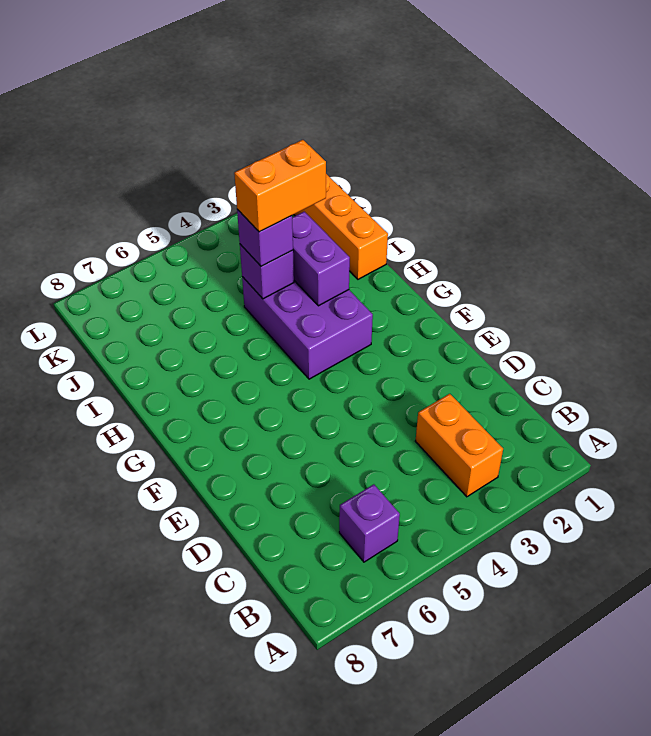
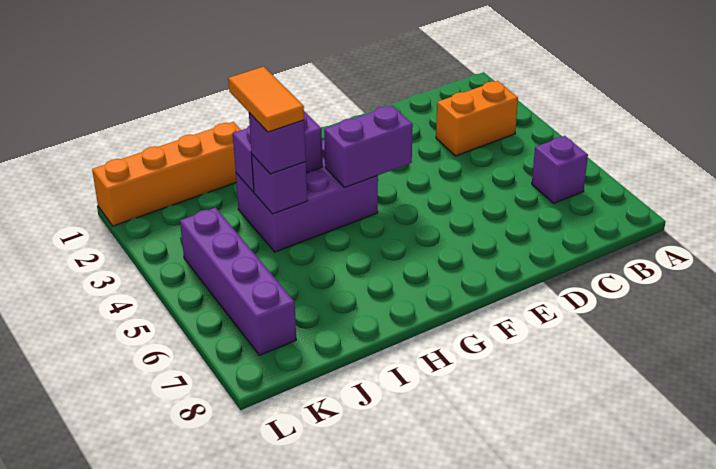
none -> purple brick F4:G4 level 2
orange brick I3:I4 level 4 -> orange tile I3:I4 level 4
none -> purple brick K4:K7 level 1

